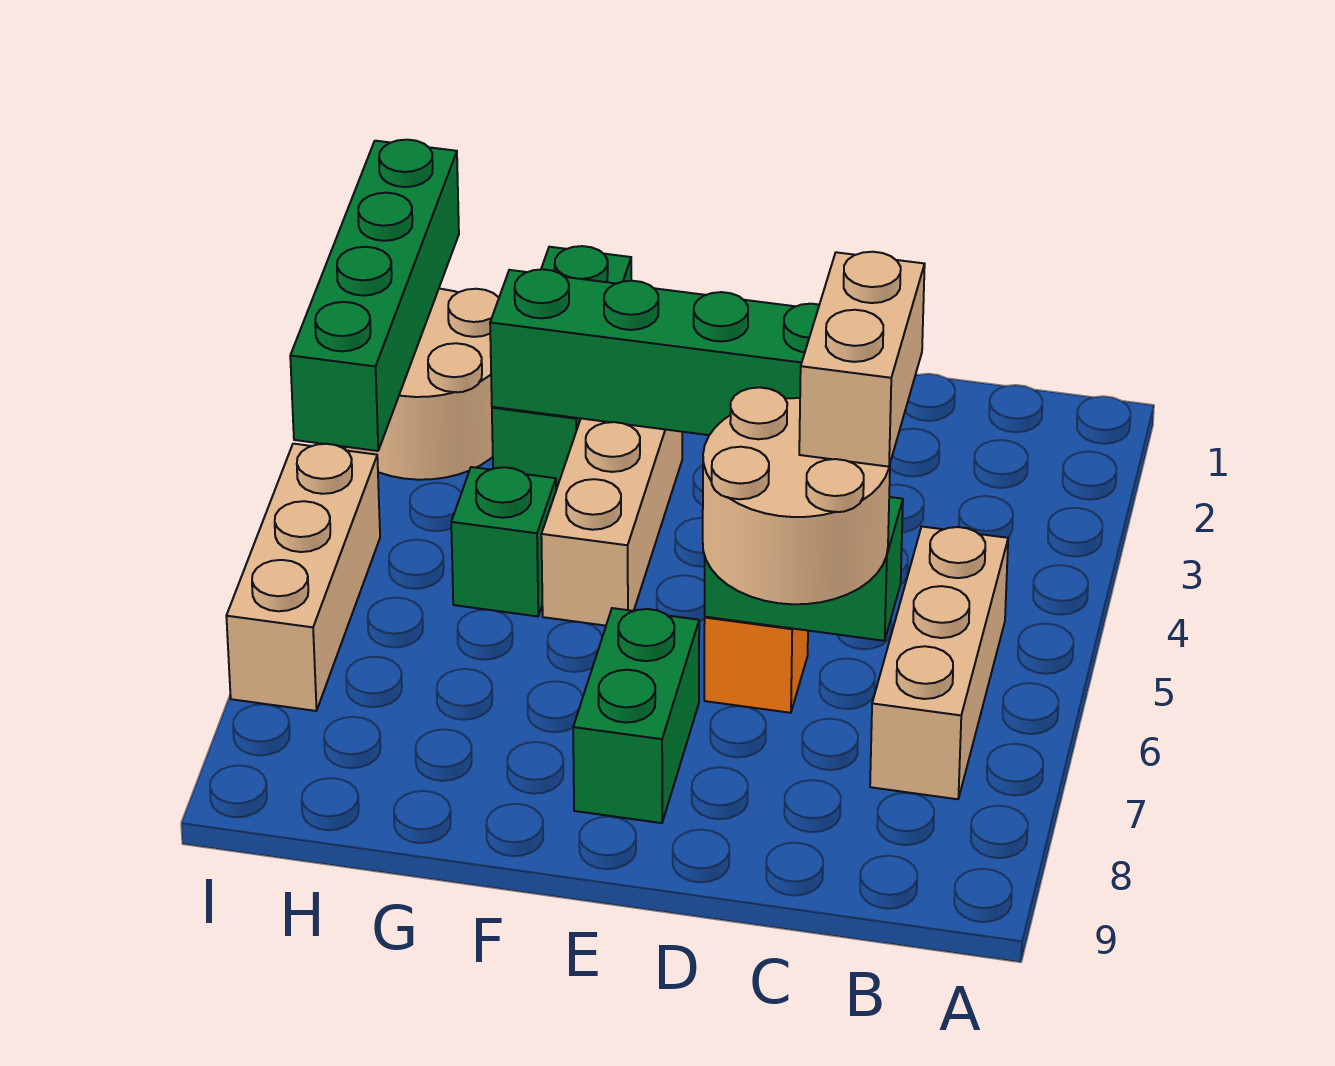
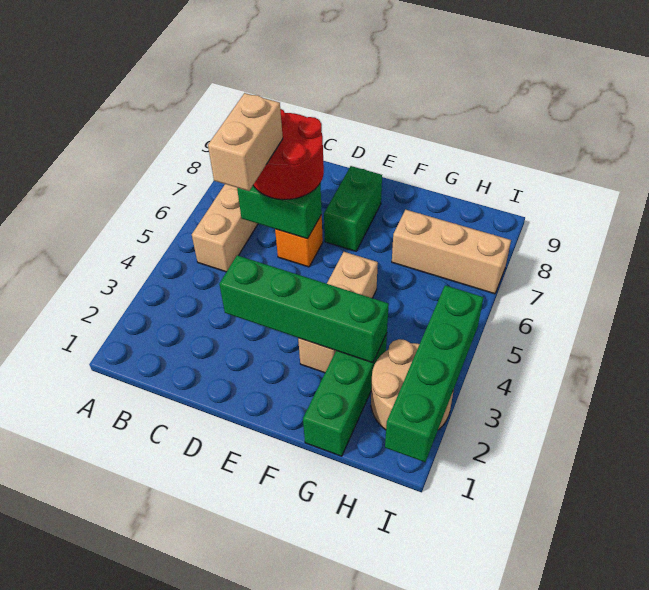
tan round brick C6:D7 level 3 -> red round brick C6:D7 level 3
green brick G5 level 1 -> none
tan brick I5:I7 level 1 -> tan brick G7:I7 level 1

